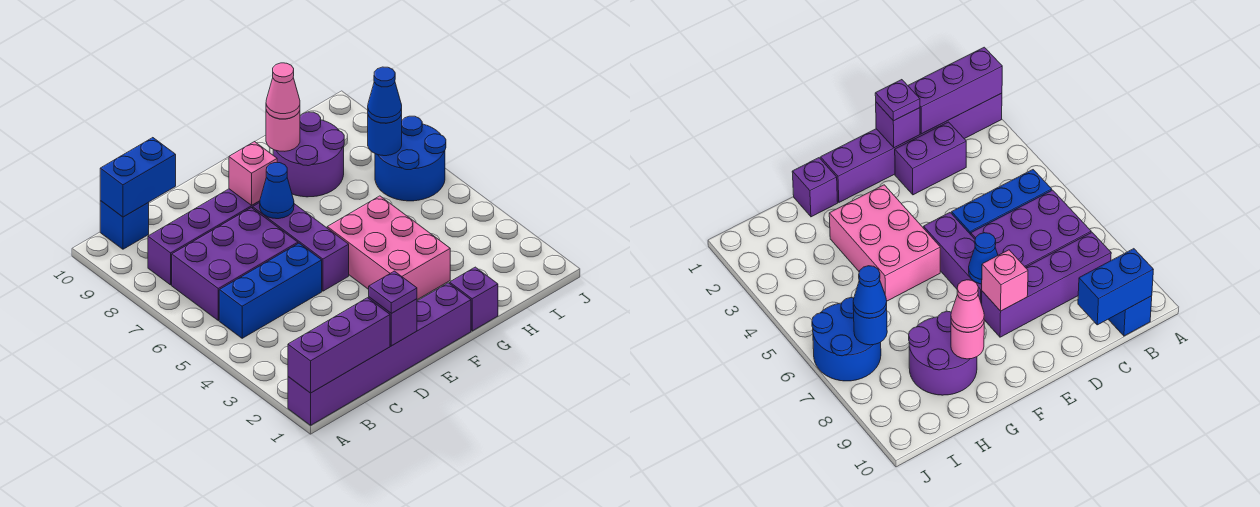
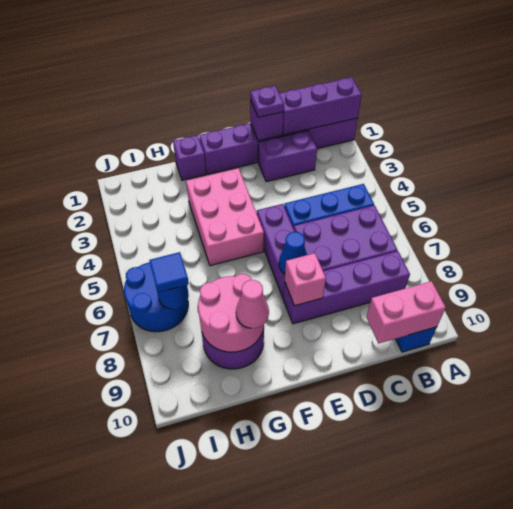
blue brick B10:C10 level 2 -> pink brick B10:C10 level 2
pink round brick G9 level 2 -> pink round brick G8:H9 level 2
blue cone I7 level 3 -> blue tile I7 level 3

